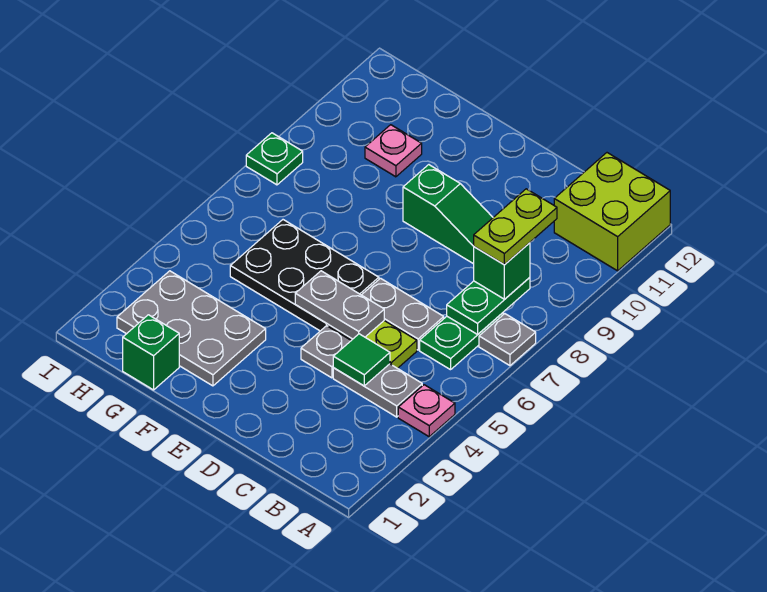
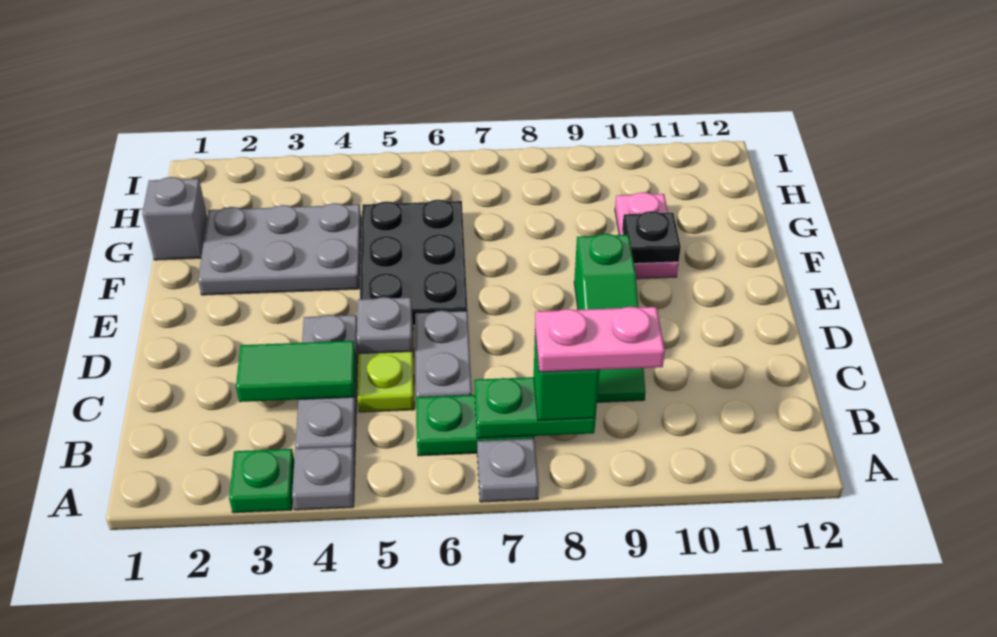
pink plate A4 level 1 -> grey plate A4 level 1
lime brick A11:B12 level 1 -> none
lime plate B8:B9 level 4 -> pink plate B8:B9 level 4
green tile C4 level 2 -> green tile C3:C4 level 2
grey plate D5:E5 level 2 -> grey plate D5 level 2
grey plate F2:H3 level 1 -> grey plate F2:G4 level 1
none -> black plate F10 level 2
green brick G1 level 1 -> grey brick G1 level 1
pink plate G10 level 1 -> pink plate F10:G10 level 1
green plate I8 level 1 -> green plate A3 level 1

